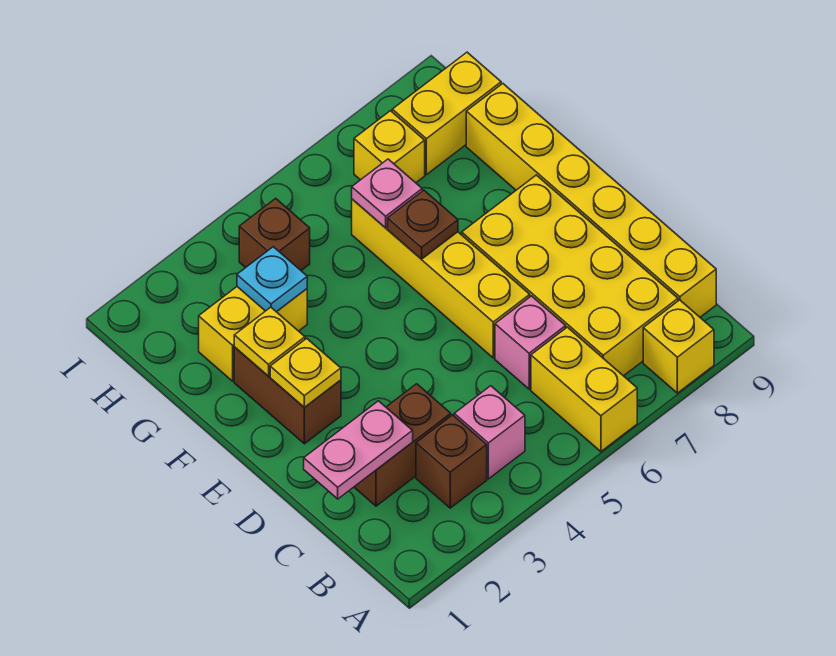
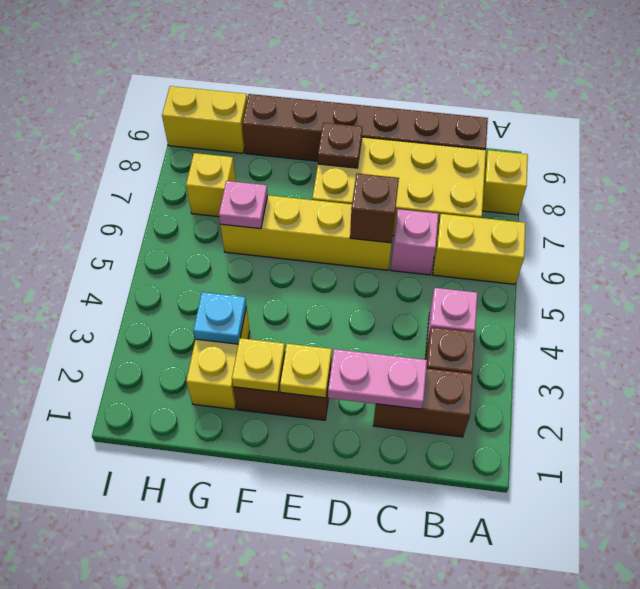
yellow brick B9:G9 level 1 -> brown brick B9:G9 level 1
pink plate C1:C2 level 2 -> pink plate C2:D2 level 2
brown brick C2:C3 level 1 -> brown brick B2:C2 level 1
brown plate F6 level 2 -> brown plate E8 level 2
brown brick H4 level 1 -> brown brick D6 level 2
yellow brick H8:H9 level 1 -> yellow brick H9:I9 level 1

